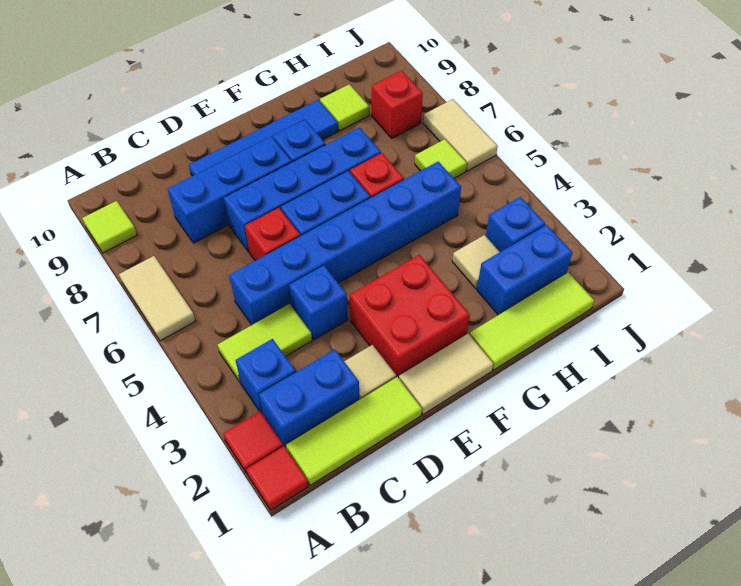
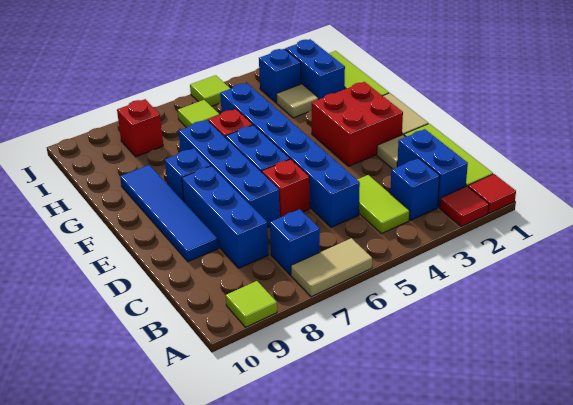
blue brick D4 level 1 -> blue brick B7 level 1
lime tile H9 level 1 -> lime tile J5 level 1
tan tile J6:J7 level 1 -> none

